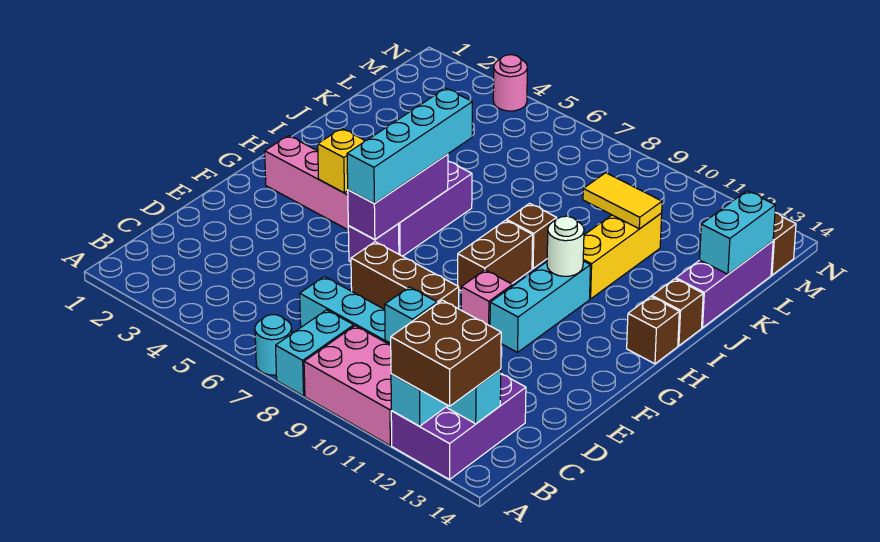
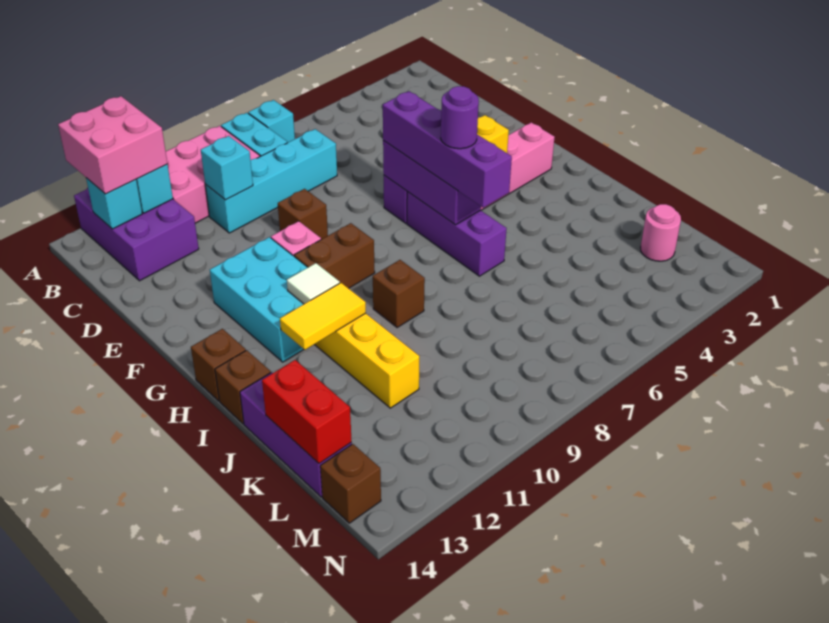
cyan round brick A7 level 1 -> cyan brick A7 level 1
brown brick A12:B13 level 3 -> pink brick A12:B13 level 3
brown brick E7:E9 level 1 -> brown brick E9 level 1
cyan brick F6:I6 level 3 -> purple brick F6:I6 level 3
cyan brick F11:H11 level 1 -> cyan brick F11:H12 level 1
brown brick G9:H9 level 1 -> brown brick G9:G10 level 1
none -> purple round brick H6 level 4
white round brick H11 level 2 -> white tile H11 level 2
yellow tile K10:K11 level 2 -> yellow tile I11:I12 level 2
cyan brick K14:L14 level 2 -> red brick K14:L14 level 2
pink round brick N4 level 1 -> pink round brick L2 level 1

